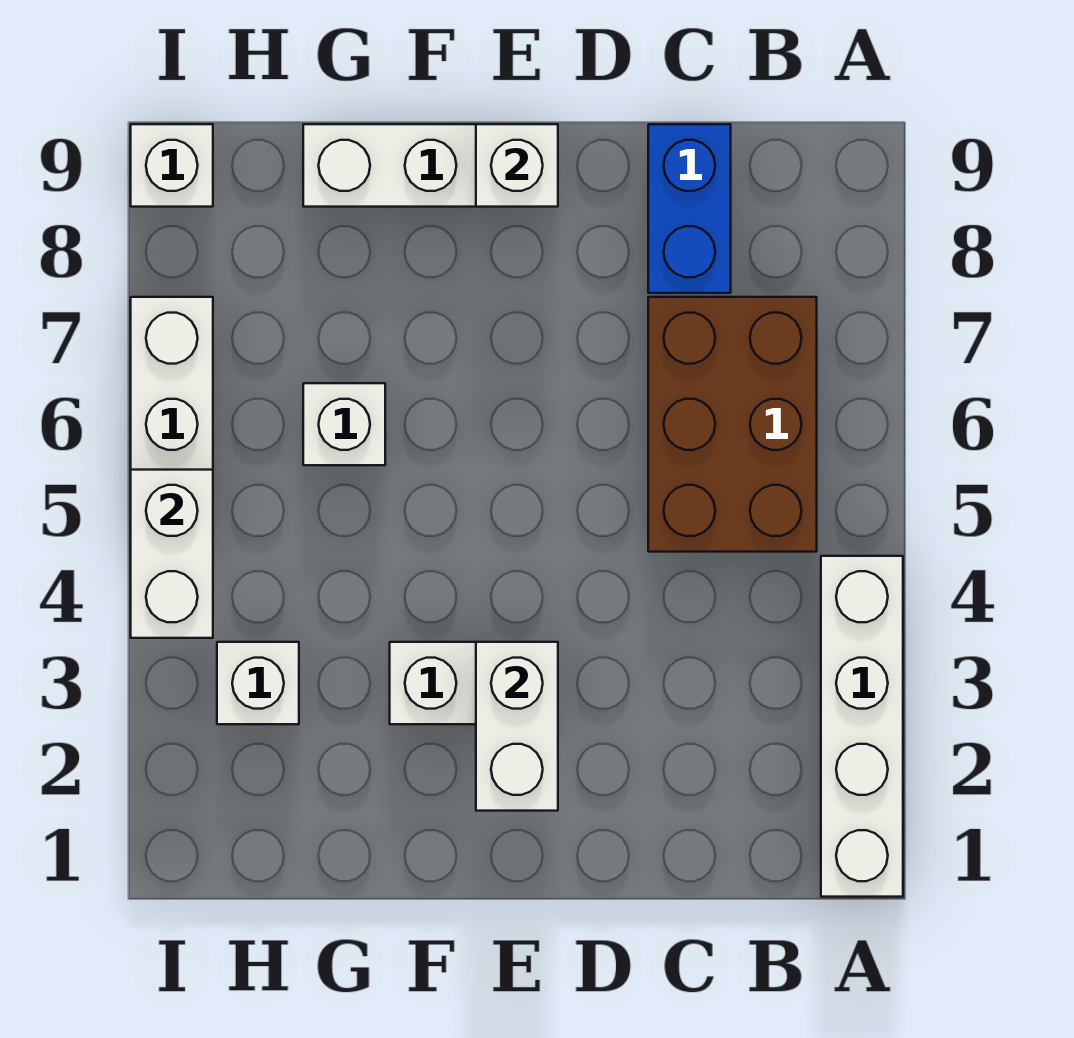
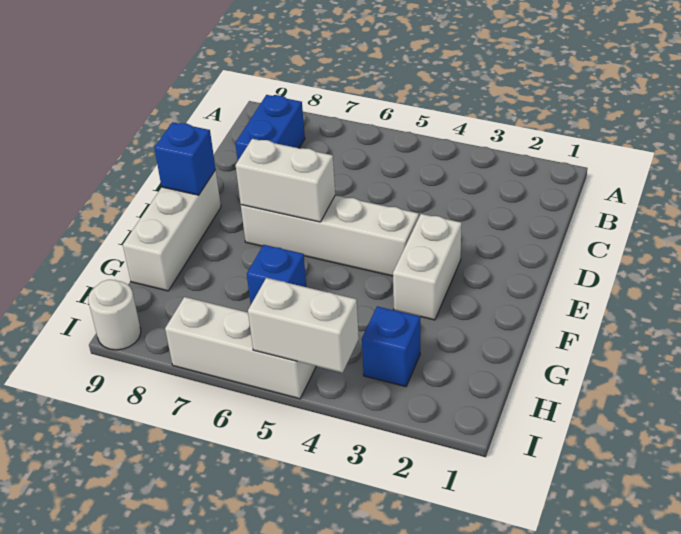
white brick A1:A4 level 1 -> white brick E4:E7 level 1
brown brick B5:C7 level 1 -> none
blue brick C8:C9 level 1 -> blue brick B8:C8 level 1
white brick E2:E3 level 2 -> white brick E6:E7 level 2
white brick E9 level 2 -> blue brick E9 level 2
white brick G6 level 1 -> blue brick G6 level 1
white brick H3 level 1 -> blue brick H3 level 1
white brick I9 level 1 -> white round brick I9 level 1

